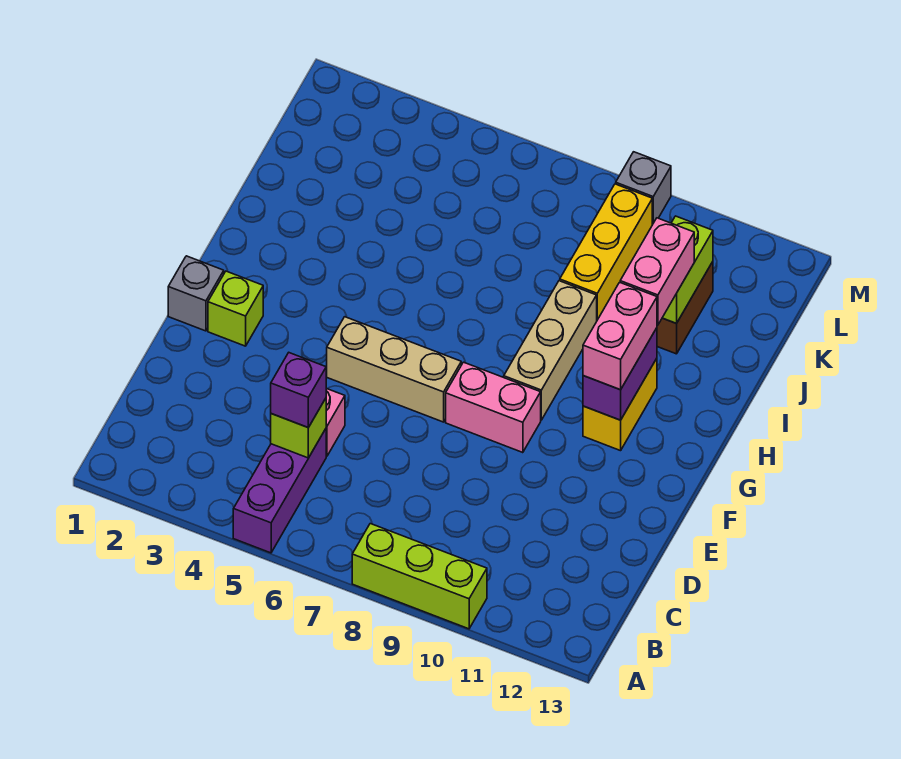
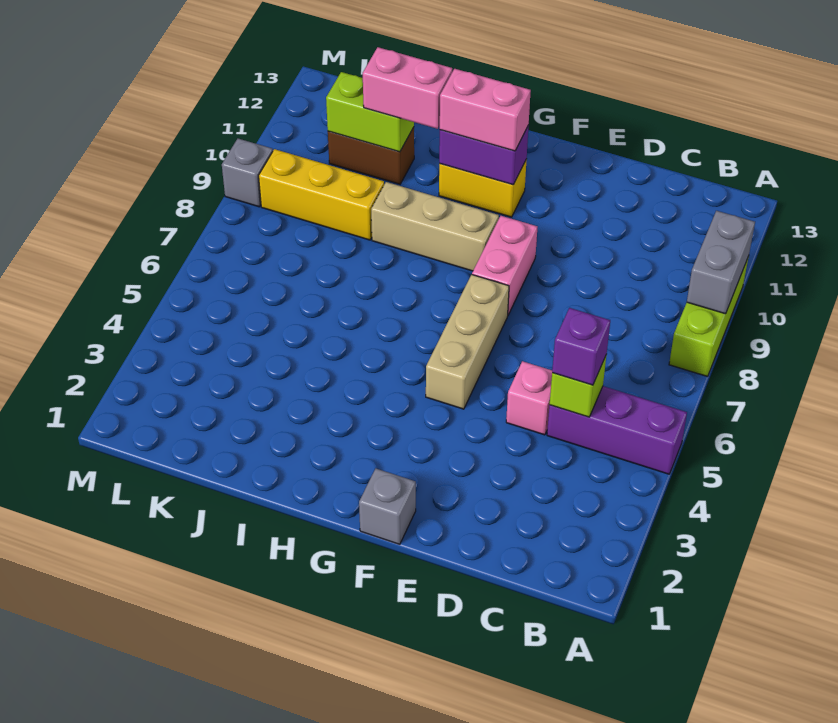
none -> grey brick A9:A10 level 2
lime brick F2 level 1 -> none

